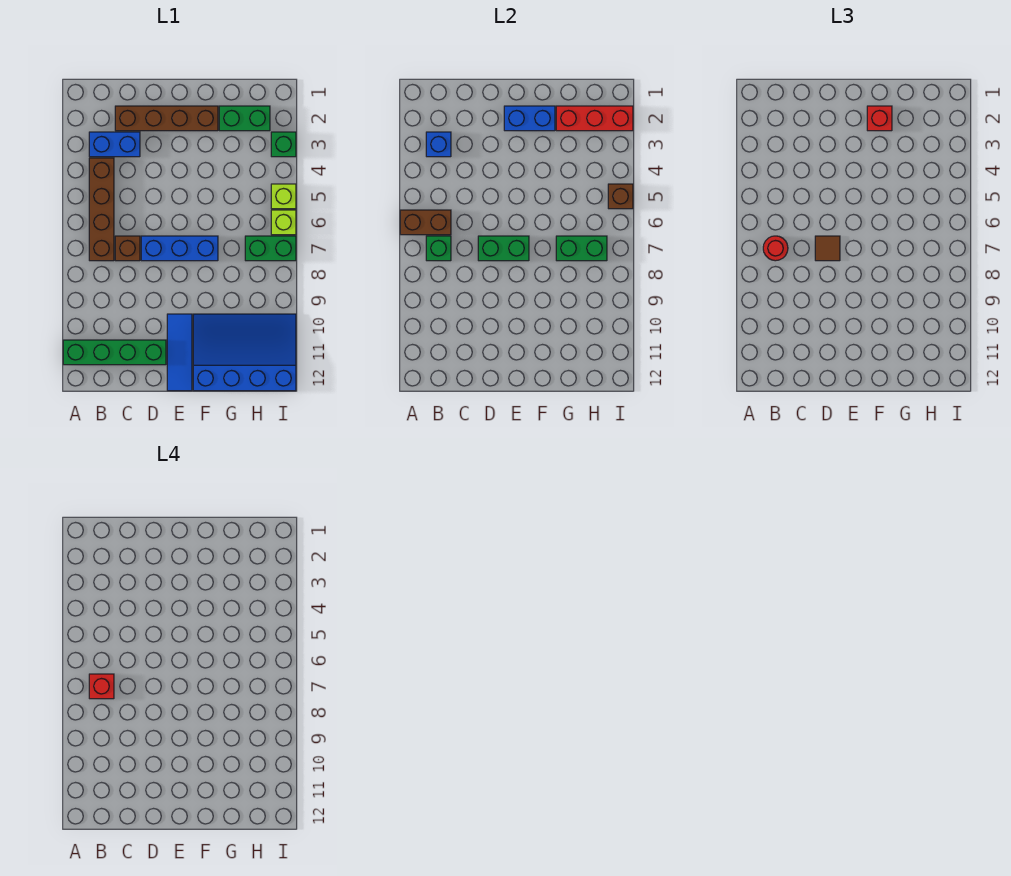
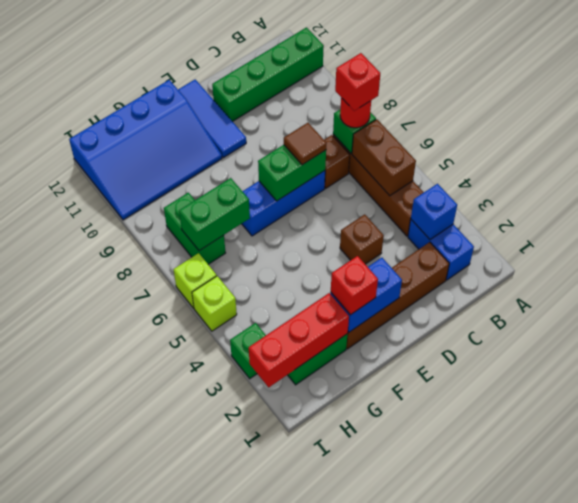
brown brick A6:B6 level 2 -> brown brick B5:B6 level 2
blue brick B3:C3 level 1 -> blue brick B2:B3 level 1
green brick H7:I7 level 1 -> green brick H7:H8 level 1
brown brick I5 level 2 -> brown brick D4 level 1

